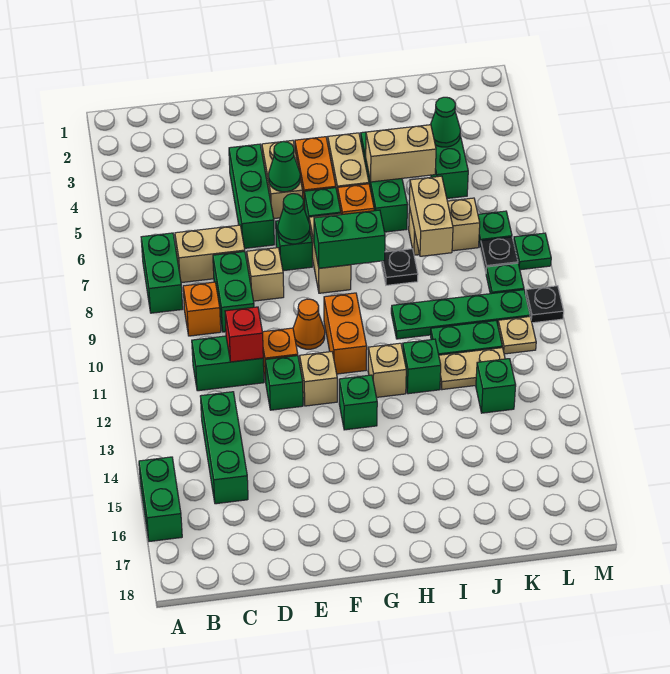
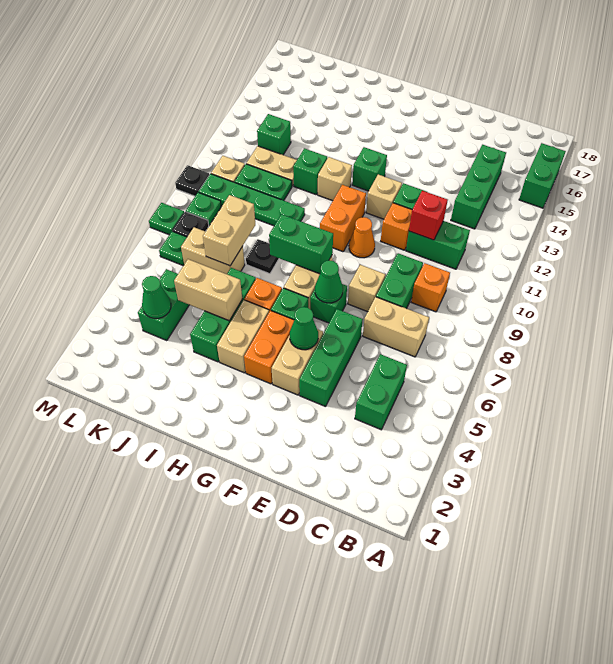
green brick B7:B8 level 1 -> green brick C4:C5 level 1

